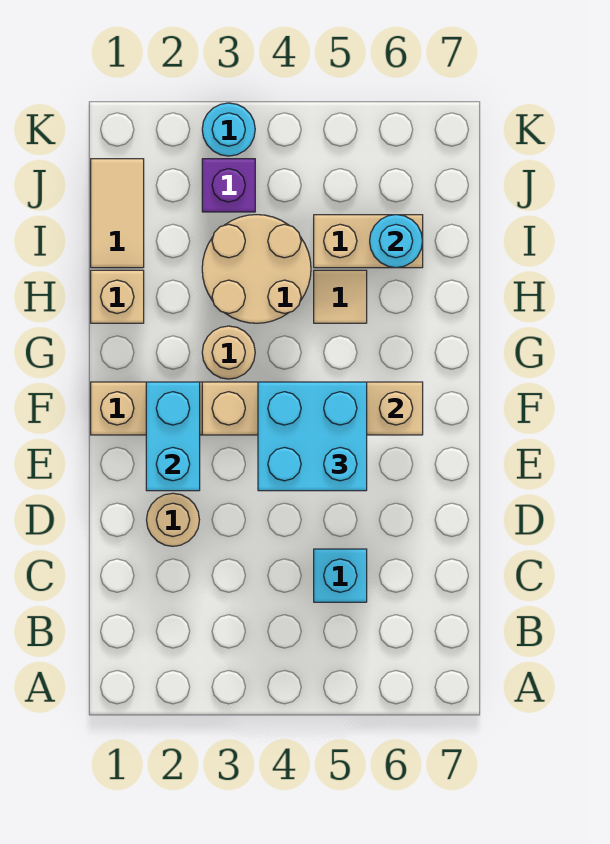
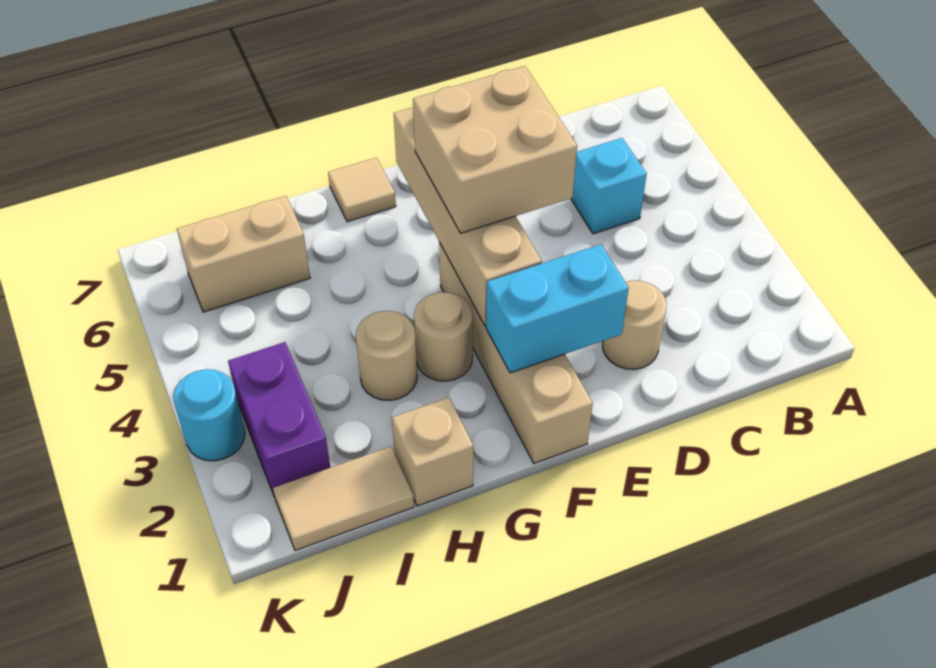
cyan brick E4:F5 level 3 -> tan brick E4:F5 level 3
tan round brick H3:I4 level 1 -> tan round brick H3 level 1
tan tile H5 level 1 -> tan tile G7 level 1
tan brick I5:I6 level 1 -> tan brick I6:J6 level 1
cyan round brick I6 level 2 -> none
purple brick J3 level 1 -> purple brick J2:J3 level 1

